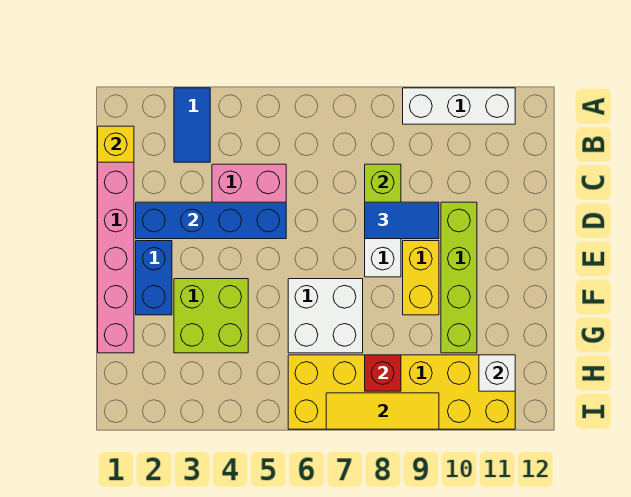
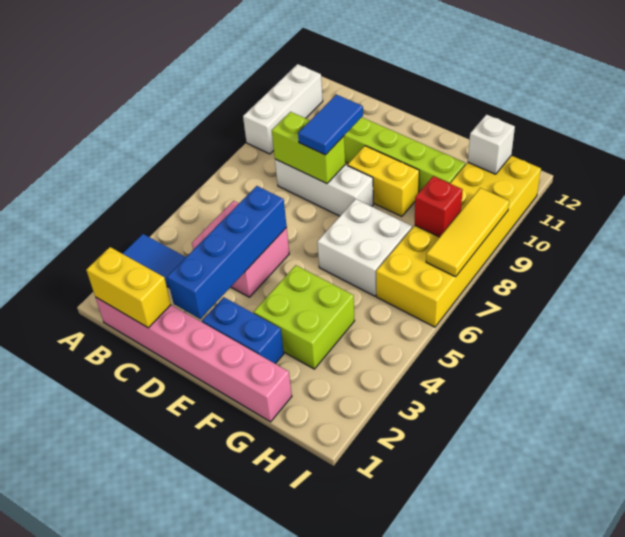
yellow brick B1 level 2 -> yellow brick B1:C1 level 2

